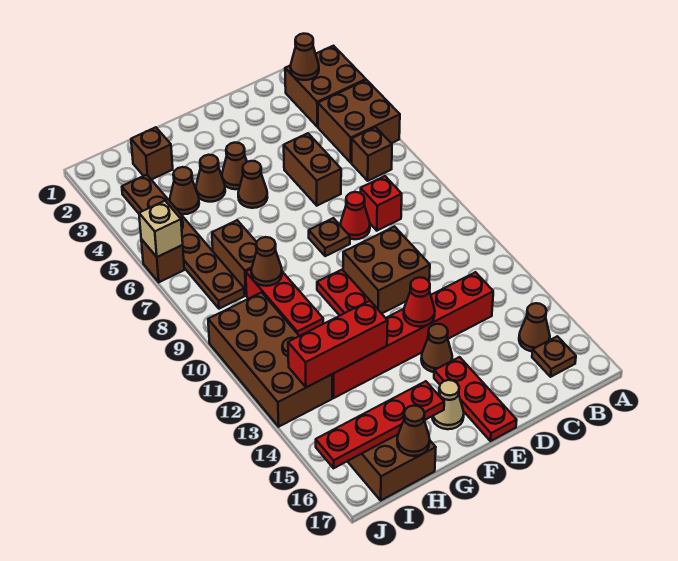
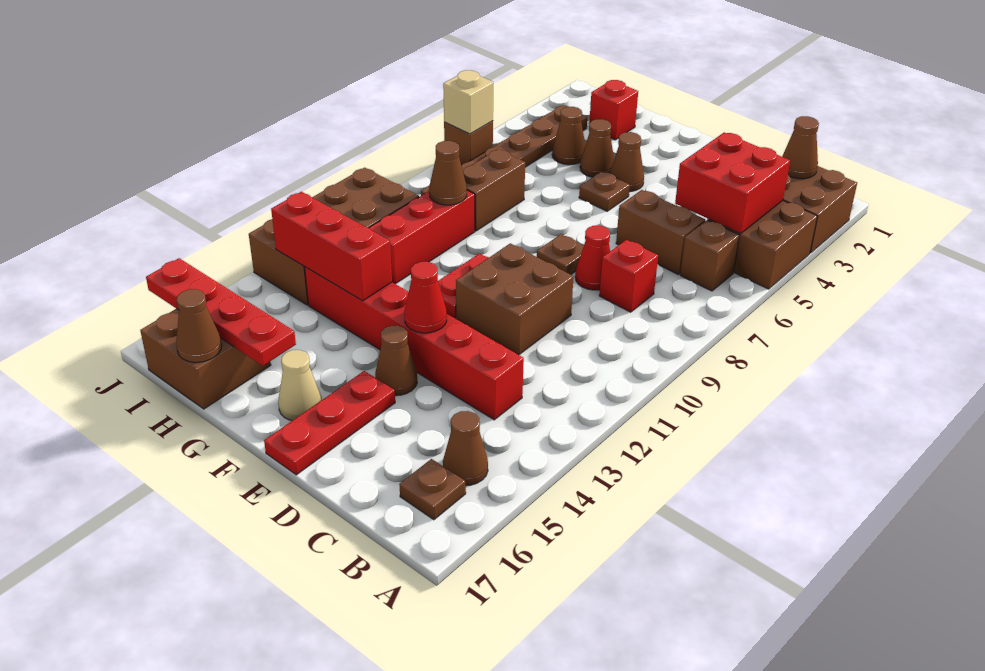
none -> red brick B4:C5 level 2
brown brick D5:D6 level 1 -> brown brick C6:D6 level 1
brown cone F5 level 1 -> brown plate F5 level 1
brown brick H2 level 1 -> red brick H2 level 1

